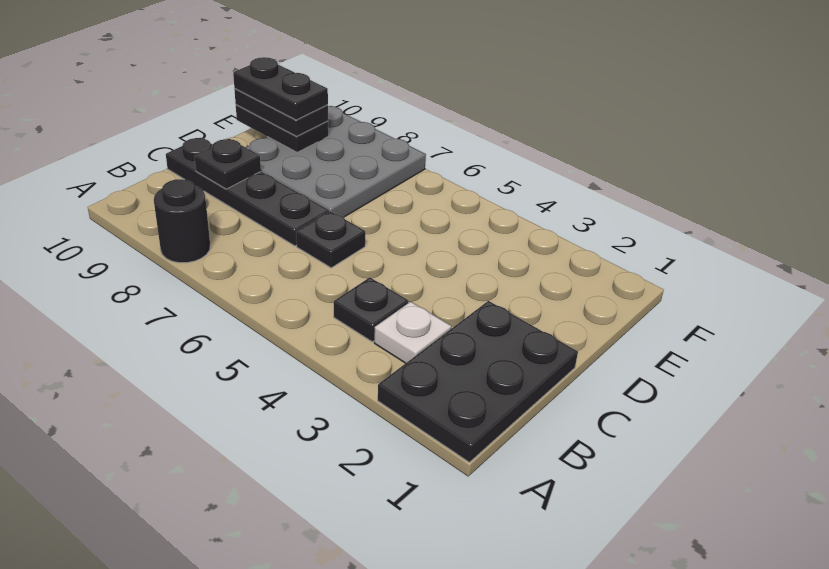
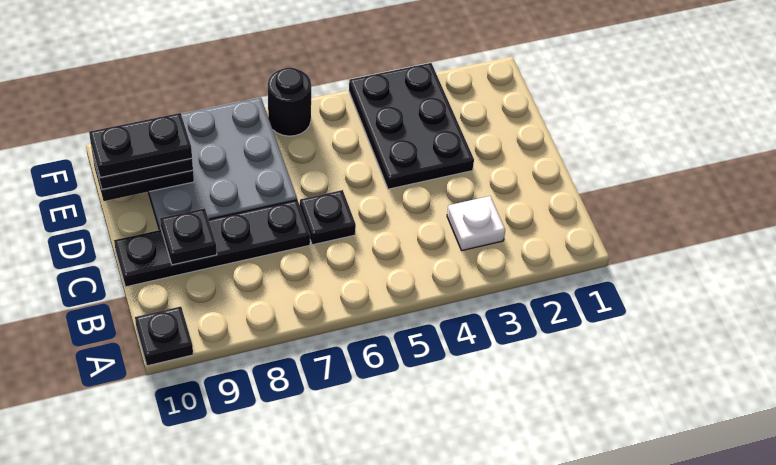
black plate A1:C2 level 1 -> black plate D3:F4 level 1
black round brick A8 level 1 -> black round brick F6 level 1
black plate B4 level 1 -> black plate A10 level 1

